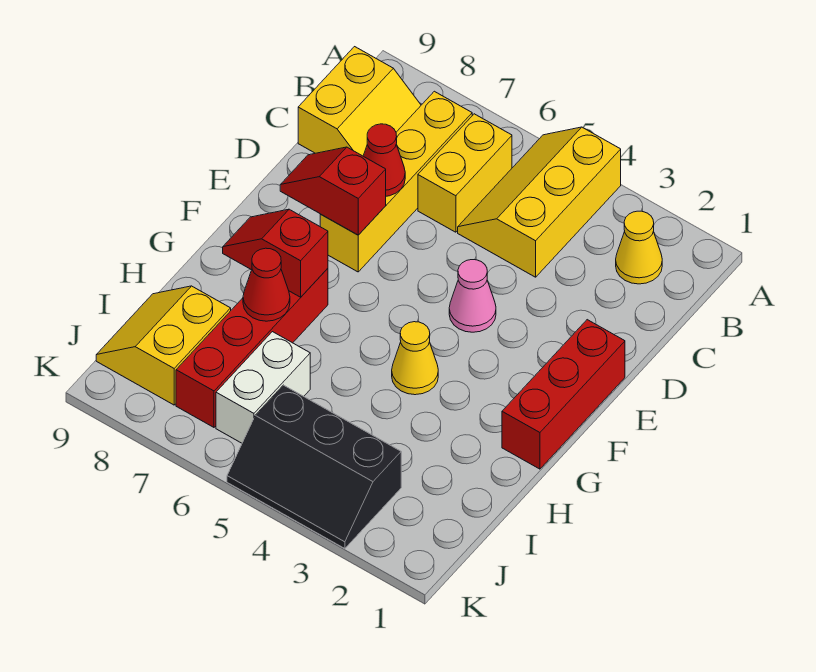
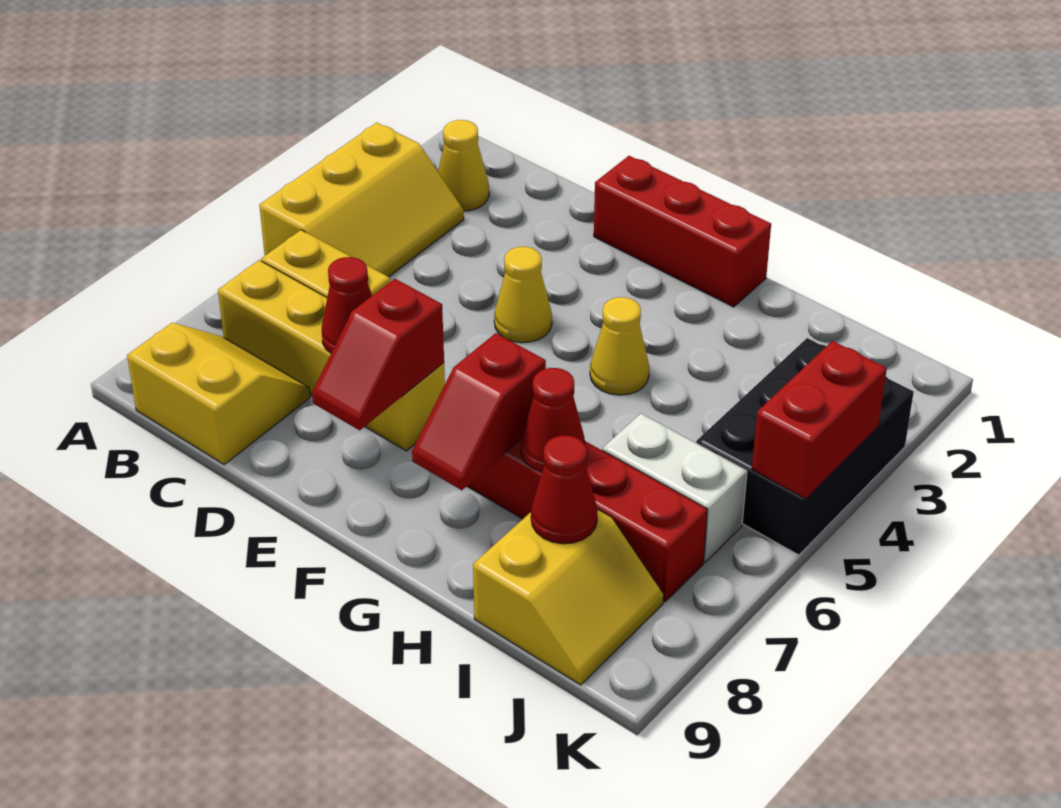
yellow slope A4:C5 level 1 top 4 -> yellow slope A3:B5 level 1 top A
pink cone E4 level 1 -> yellow cone E4 level 1
yellow slope I8:J9 level 1 top 8 -> yellow slope I8:J9 level 1 top I
none -> red cone I8 level 2
black slope J3:K5 level 1 top J -> black brick J3:K5 level 1
none -> red brick K4:K5 level 2

